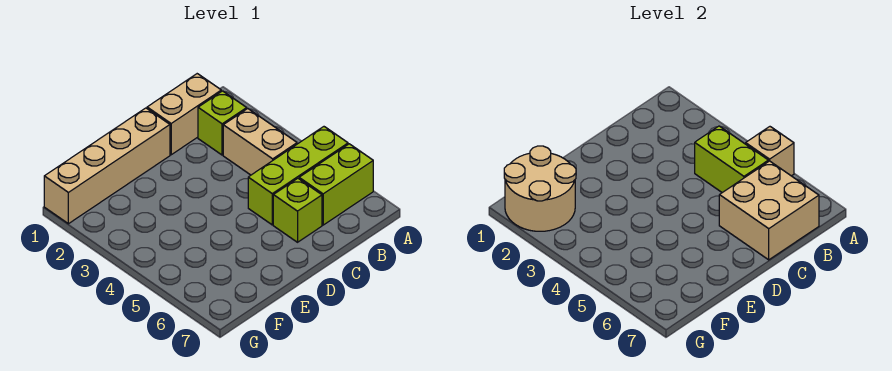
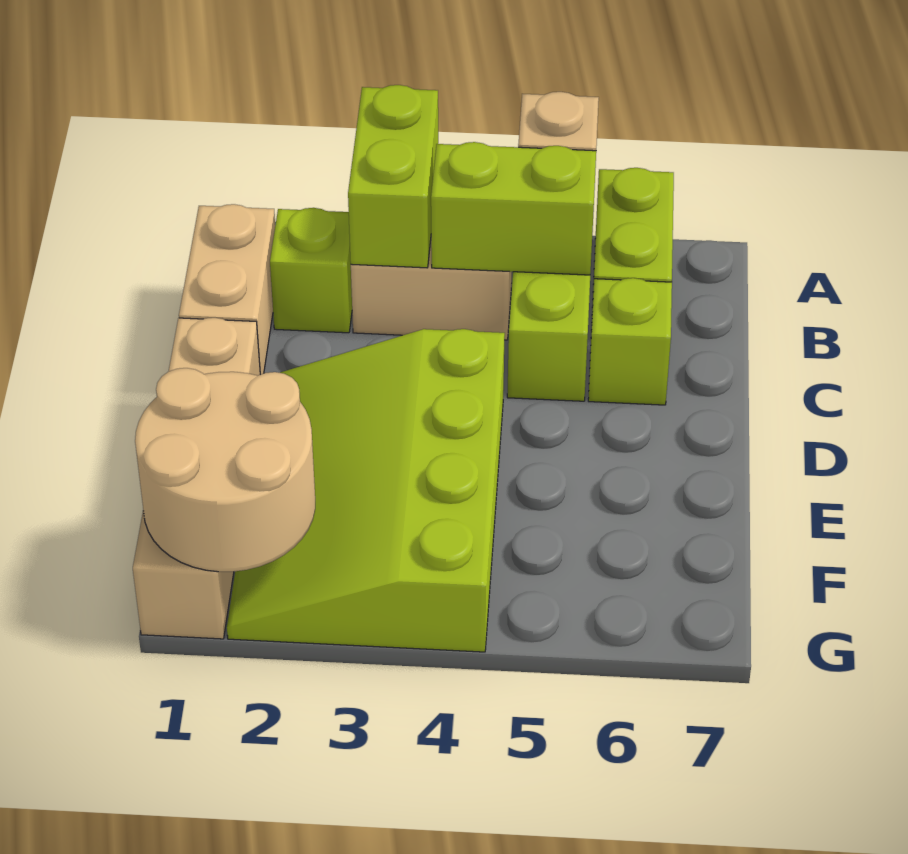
none -> lime brick A3:B3 level 2
tan brick B6:C7 level 2 -> none
none -> lime slope D2:G4 level 1 top 4

